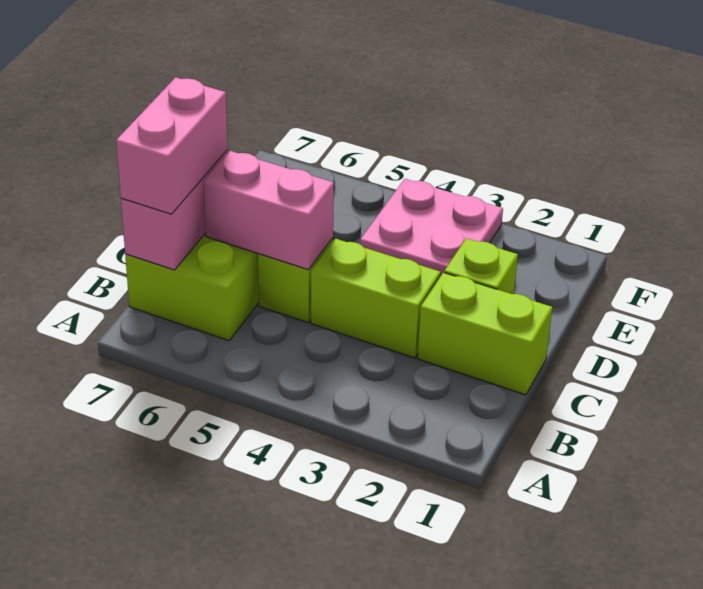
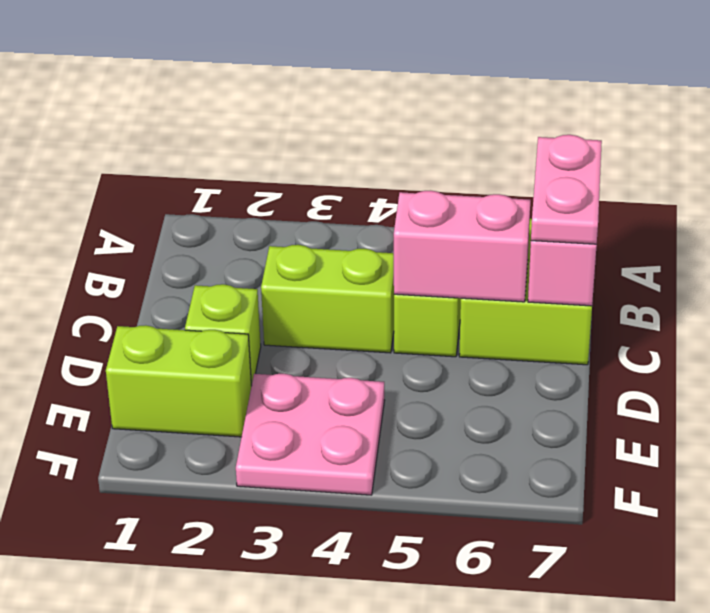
pink brick B7:C7 level 3 -> pink plate B7:C7 level 3
lime brick C1:C2 level 1 -> lime brick E1:E2 level 1

